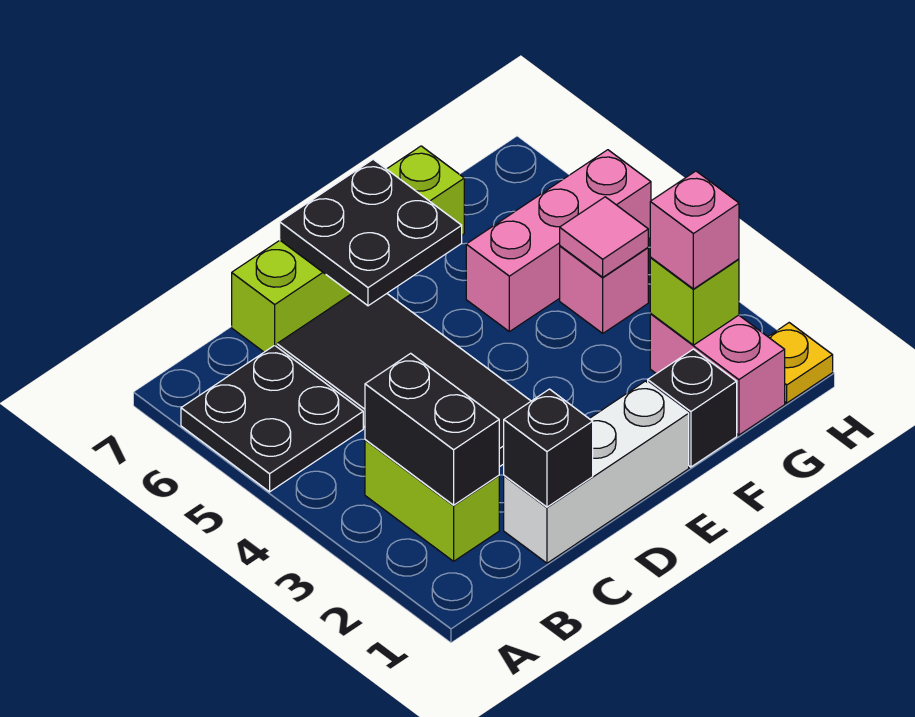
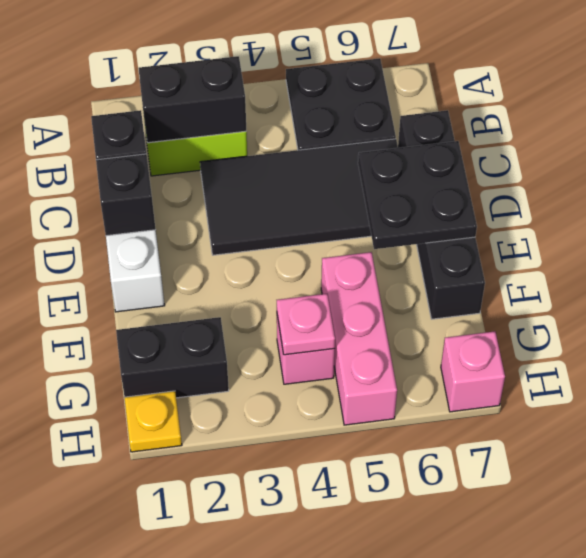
lime brick C7:F7 level 1 -> black brick C7:F7 level 1
black brick F1 level 1 -> black brick D1 level 2
pink brick G1:G2 level 1 -> black brick G1:G2 level 1
lime brick G2 level 2 -> none
pink brick G2 level 3 -> pink brick H7 level 1
pink tile G4 level 2 -> pink plate G4 level 2

